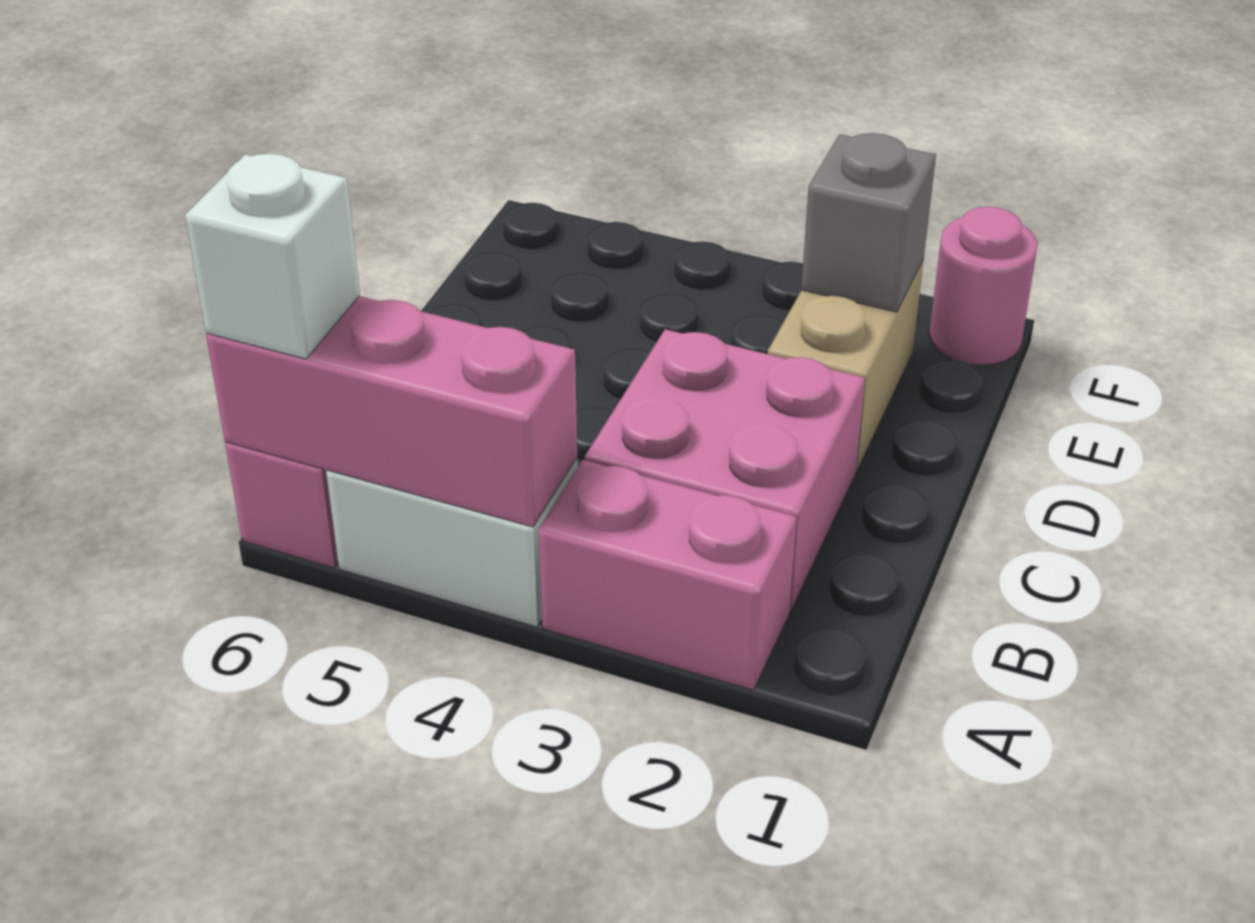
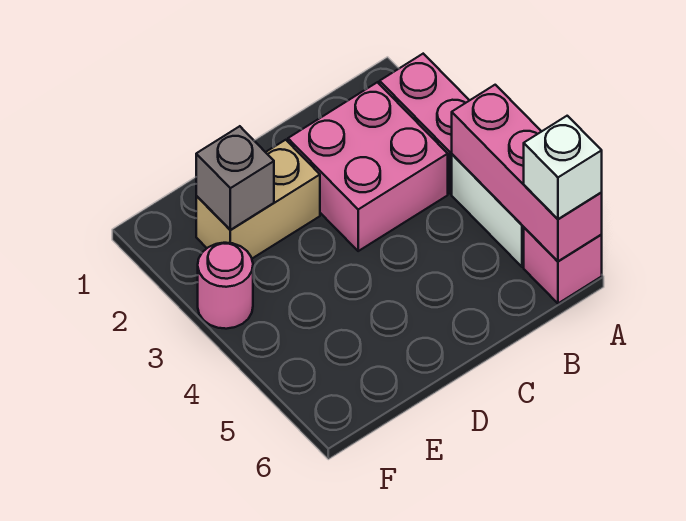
pink round brick F1 level 1 -> pink round brick F3 level 1

